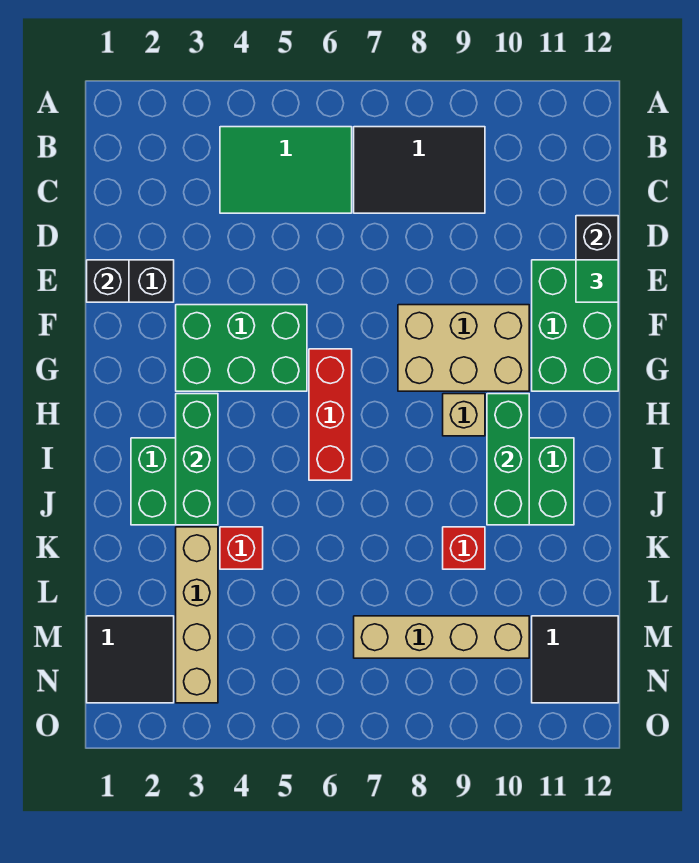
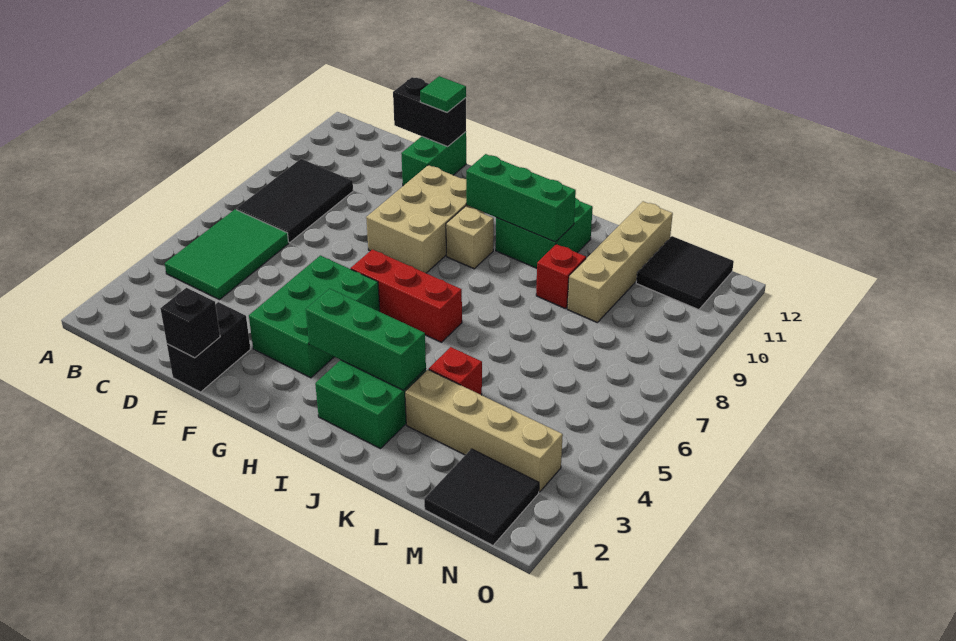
green brick E11:G12 level 1 -> green brick E11:E12 level 1
tan brick M7:M10 level 1 -> tan brick L9:L12 level 1

